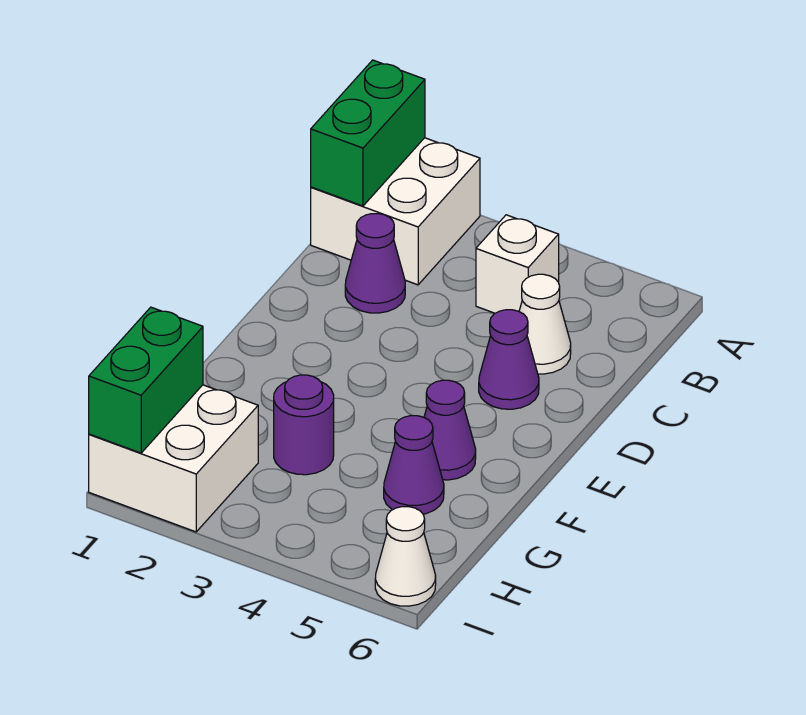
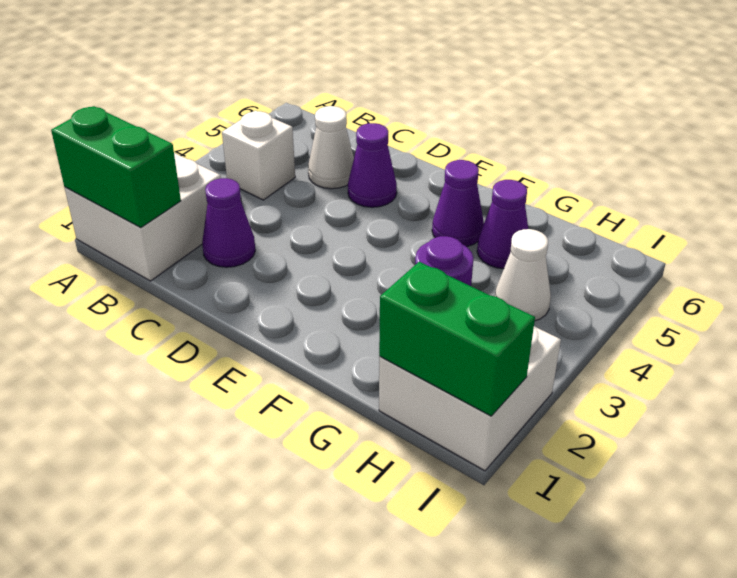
white cone I6 level 1 -> white cone H4 level 1

